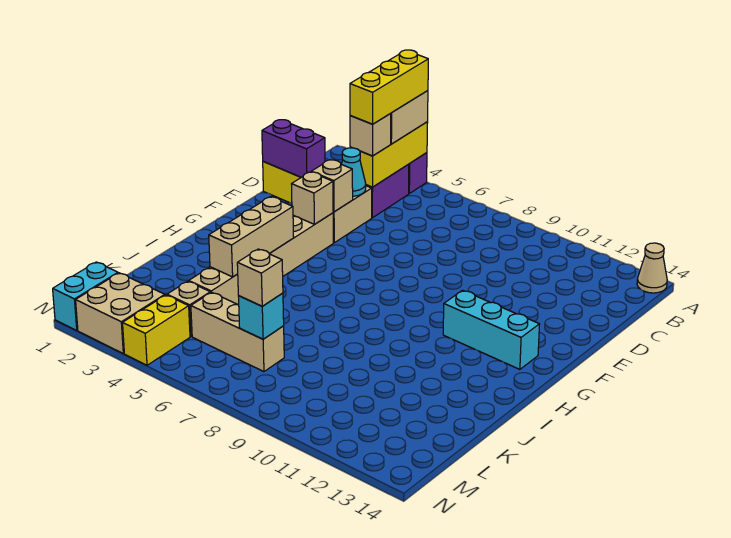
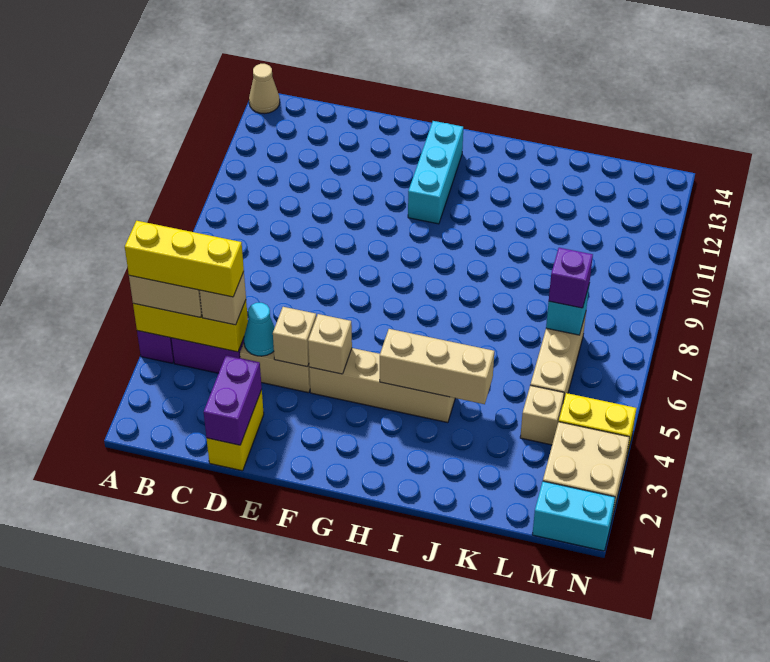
tan brick F4:K4 level 1 -> tan brick F4:I4 level 1
tan brick L7 level 3 -> purple brick L7 level 3

